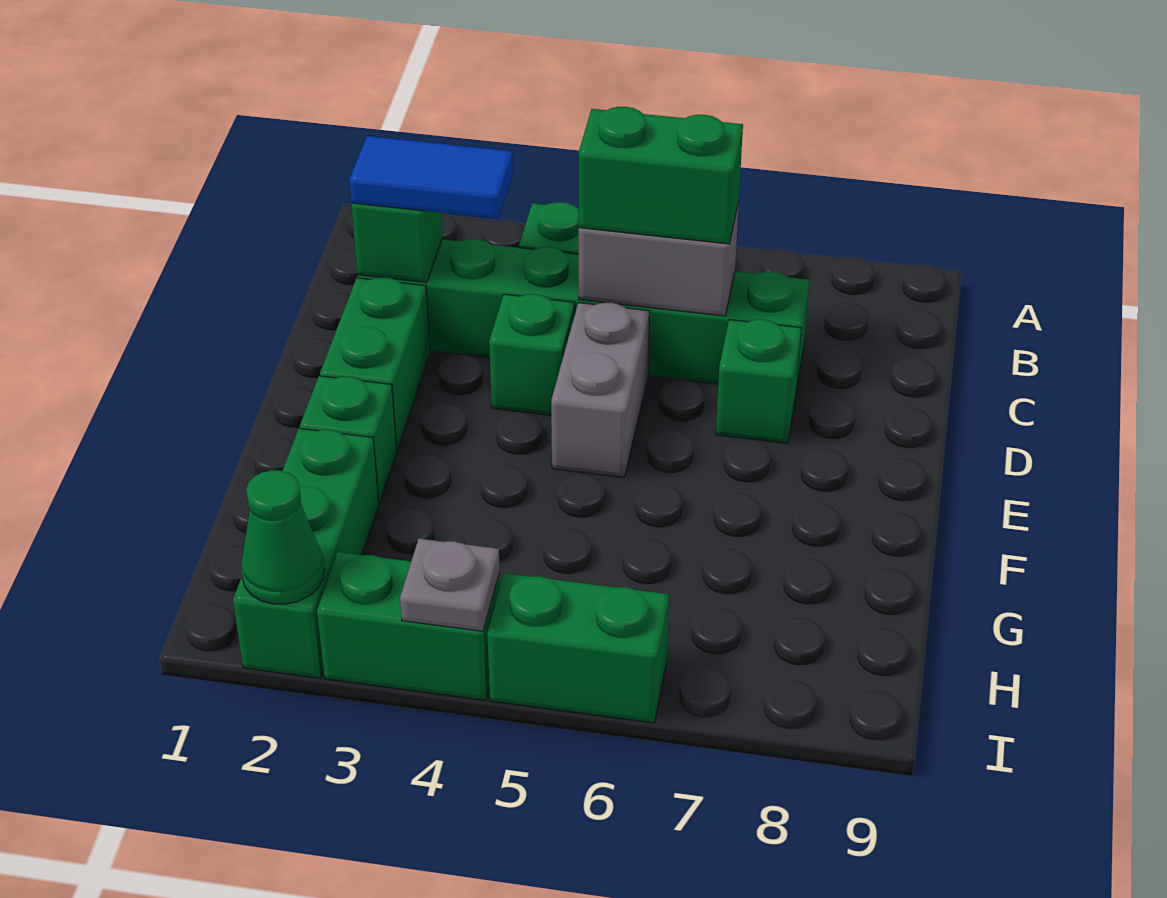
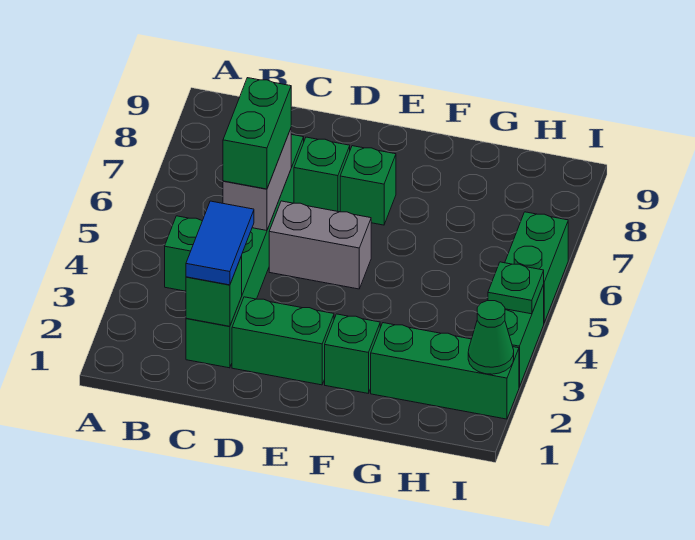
green brick D4 level 1 -> green brick E7 level 1
grey plate I4 level 2 -> green plate I4 level 2

